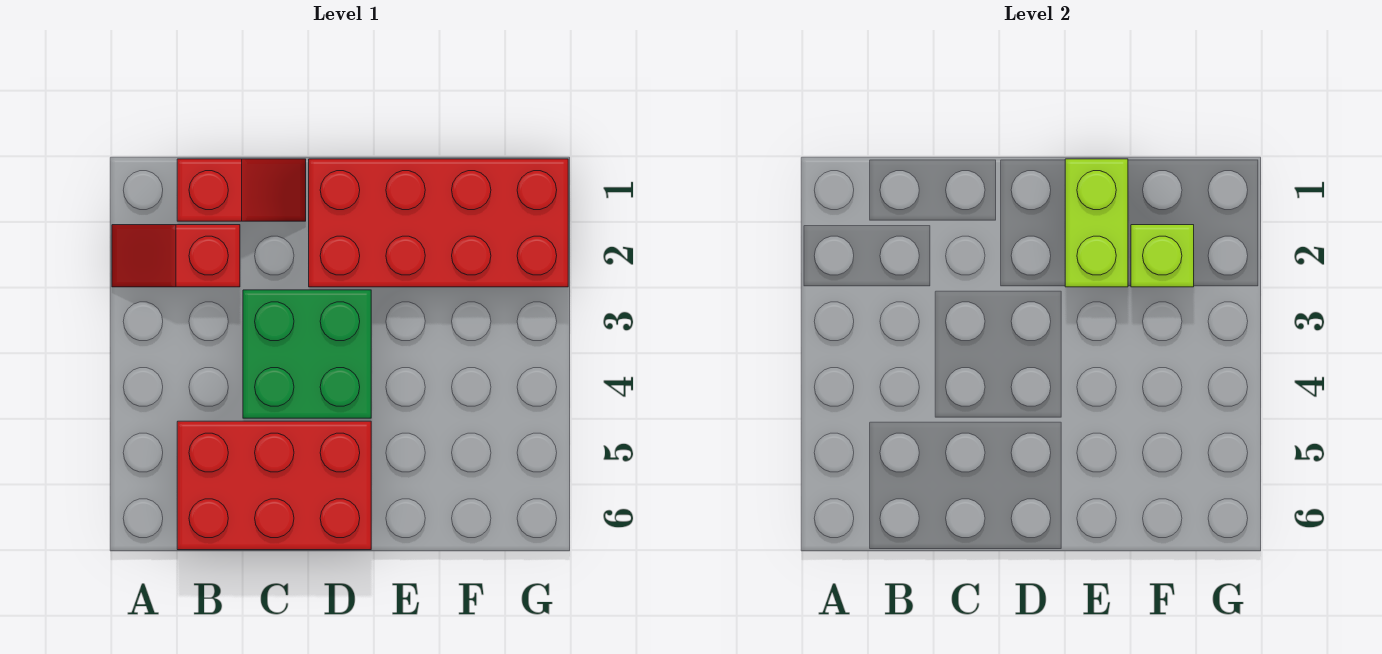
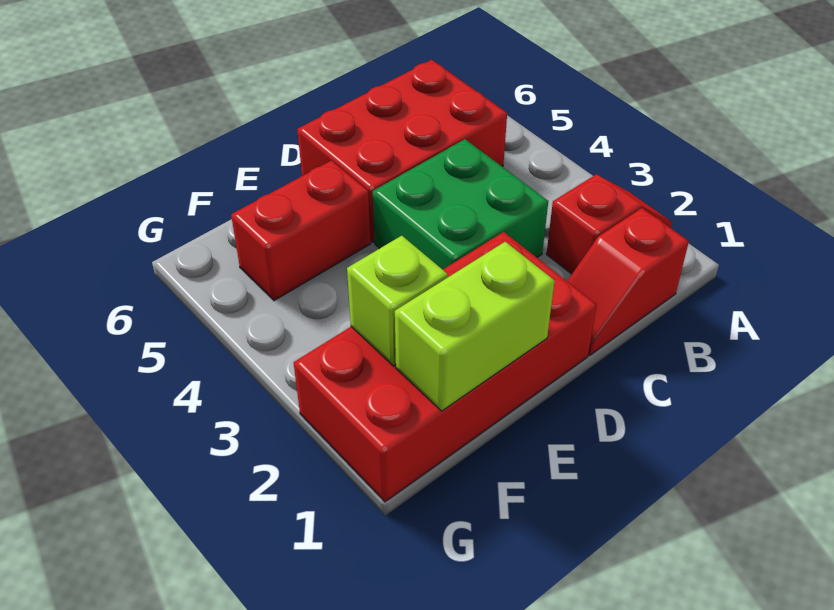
lime brick E1:E2 level 2 -> lime brick E1:F1 level 2
none -> red brick E5:F5 level 1

